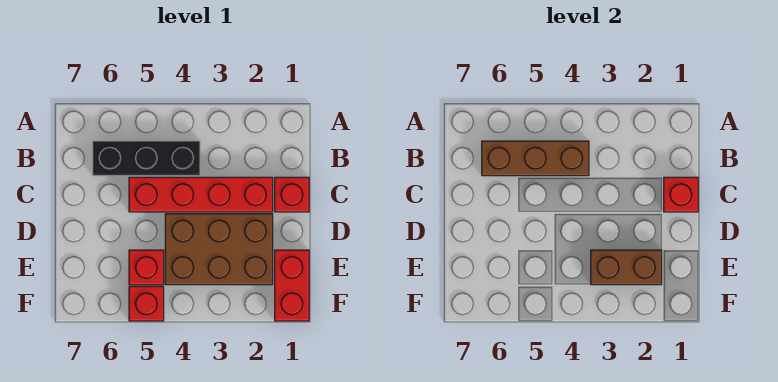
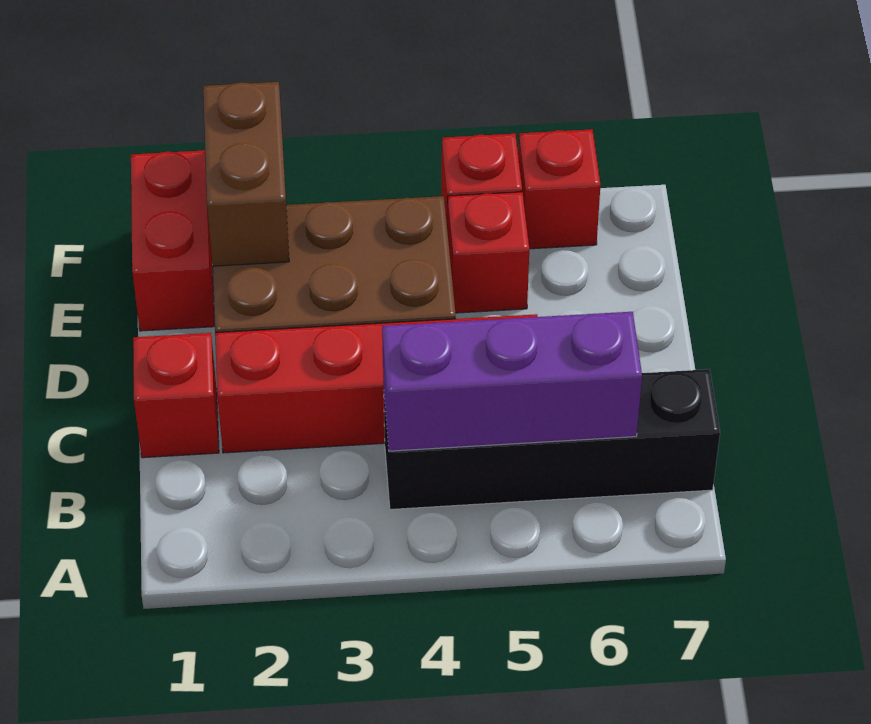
black brick B4:B6 level 1 -> black brick B4:B7 level 1
brown brick B4:B6 level 2 -> purple brick B4:B6 level 2
red brick C1 level 2 -> red brick F6 level 1
brown brick E2:E3 level 2 -> brown brick E2:F2 level 2

